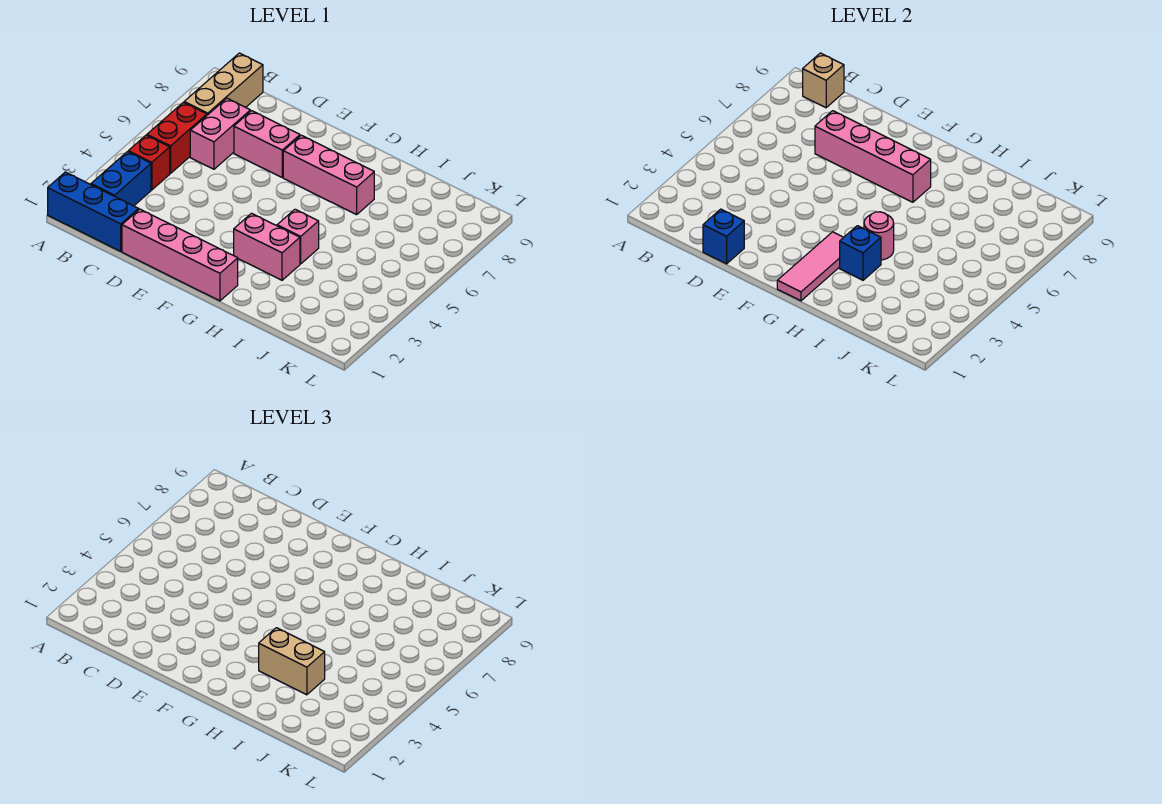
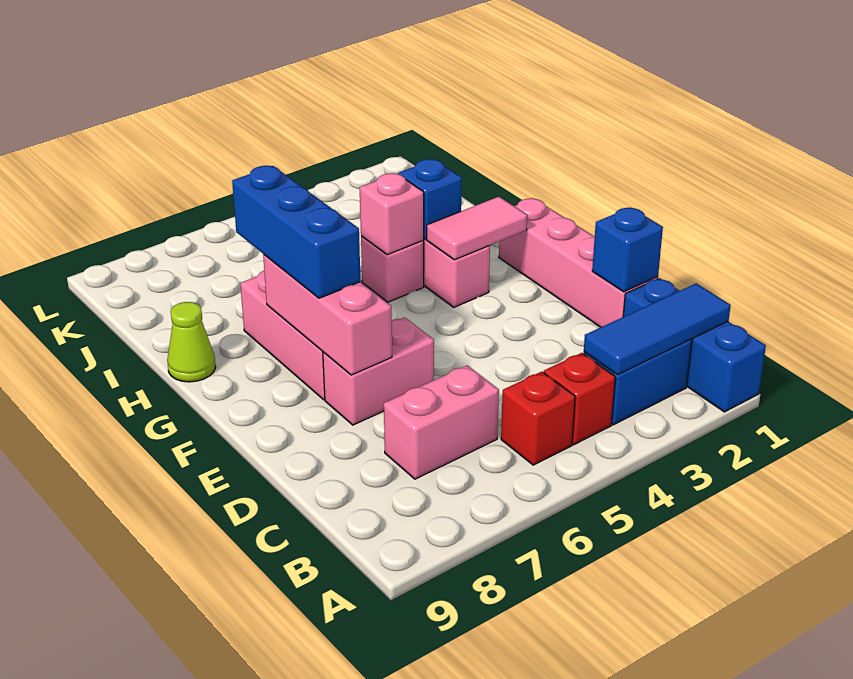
none -> blue tile B1:B3 level 2
red brick B5:B6 level 1 -> red brick B5 level 1
tan brick B7:B9 level 1 -> none
tan brick B9 level 2 -> none
pink brick D7:E7 level 1 -> pink brick E6:E7 level 1
pink brick D7:G7 level 2 -> pink brick E7:G7 level 2
none -> blue brick F7:H7 level 3
pink tile G1:G3 level 2 -> pink tile G2:G3 level 2
tan brick H3:I3 level 3 -> none
pink round brick H4 level 2 -> pink brick H4 level 2
none -> lime cone H9 level 1

